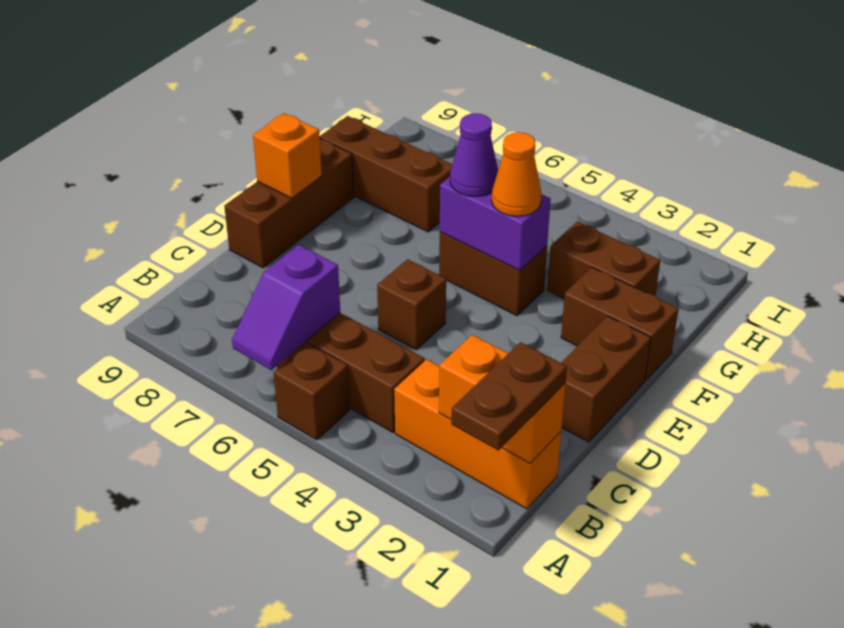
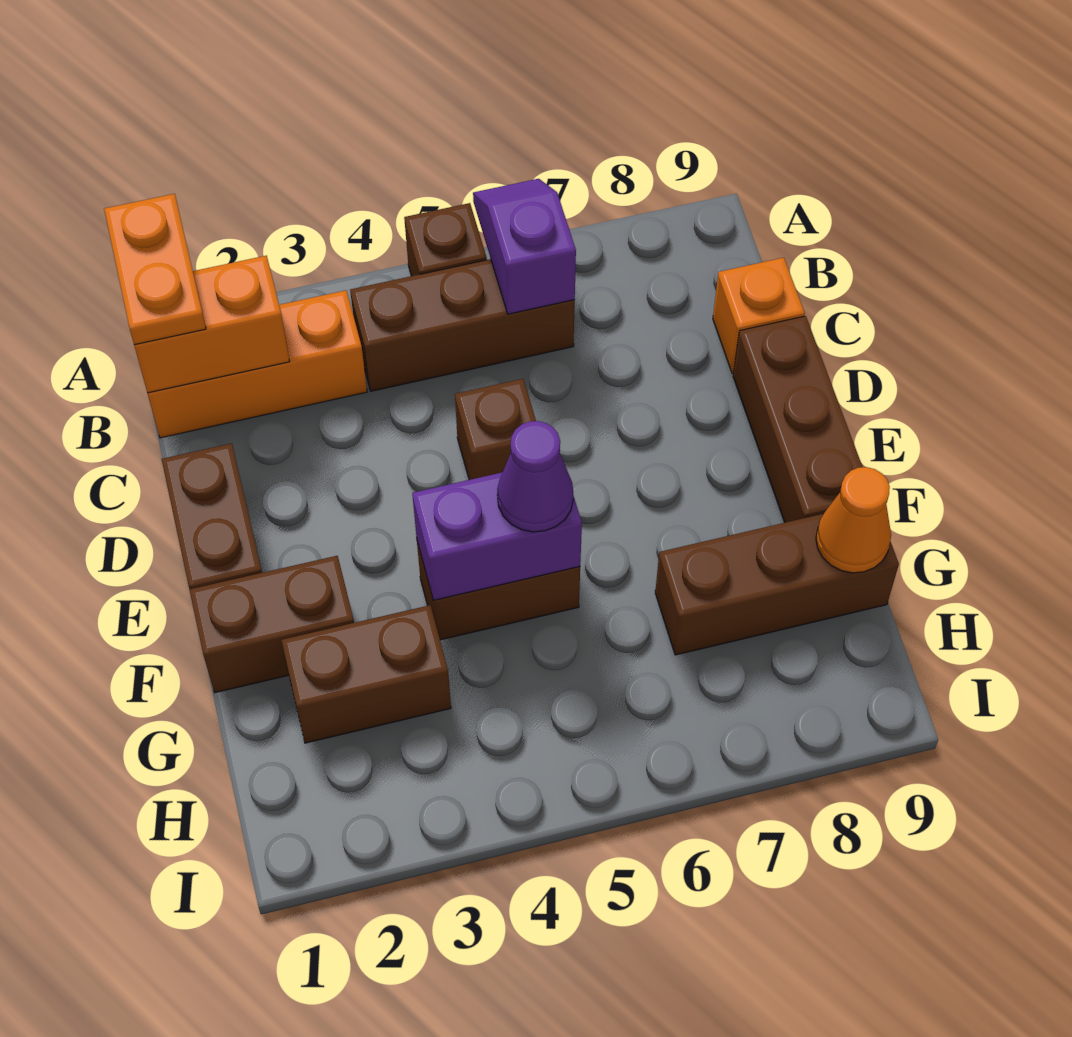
brown plate A1:B1 level 3 -> orange plate A1:B1 level 3
orange brick E9 level 2 -> orange brick C9 level 1
orange cone F4 level 3 -> orange cone G9 level 2

